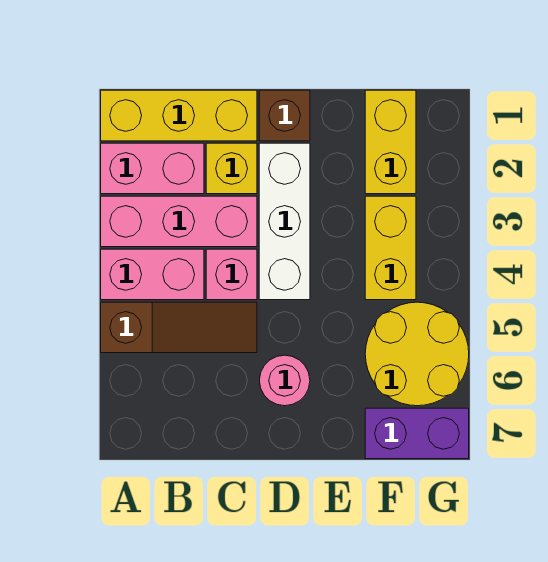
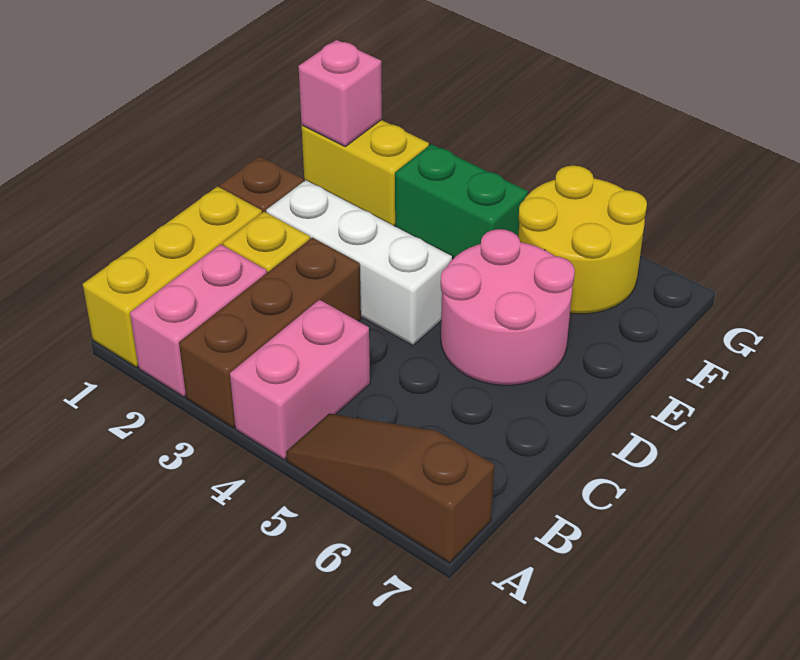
pink brick A3:C3 level 1 -> brown brick A3:C3 level 1
brown slope A5:C5 level 1 top A -> brown slope A5:A7 level 1 top 7
pink brick C4 level 1 -> pink brick F1 level 2
pink round brick D6 level 1 -> pink round brick D5:E6 level 1
yellow brick F3:F4 level 1 -> green brick F3:F4 level 1
purple brick F7:G7 level 1 -> none

